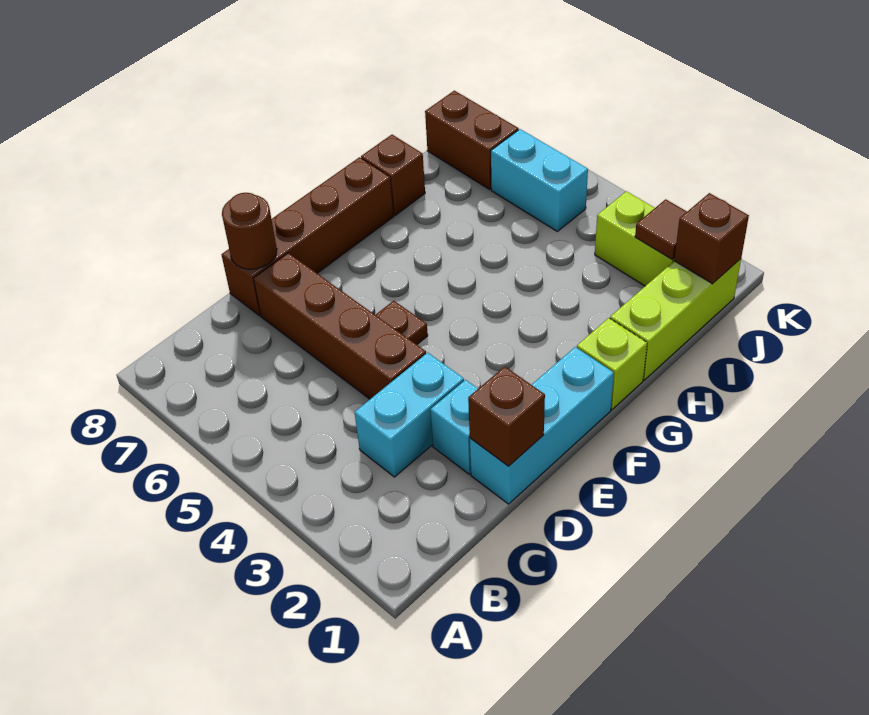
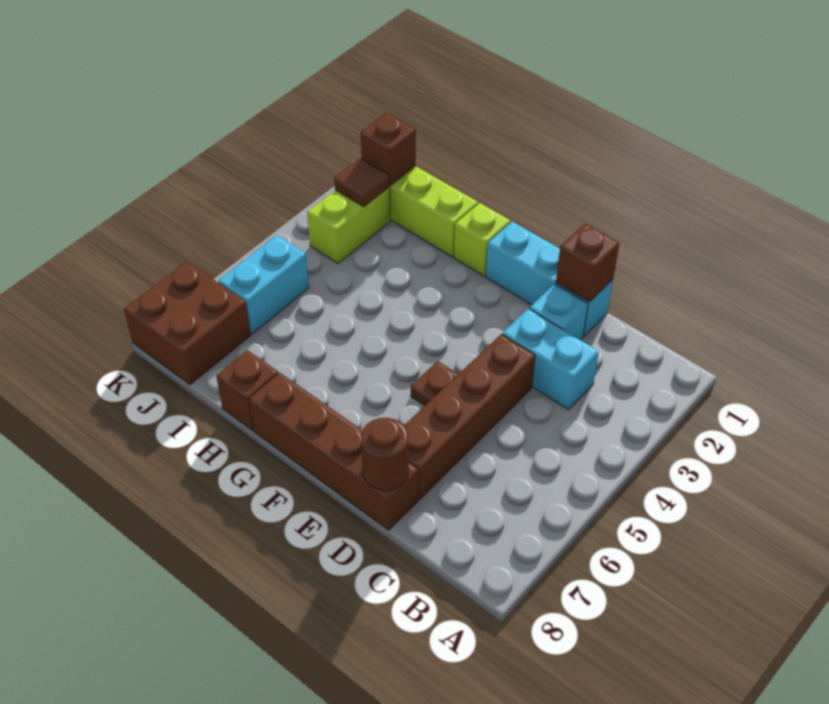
brown brick J7:J8 level 1 -> brown brick J7:K8 level 1

